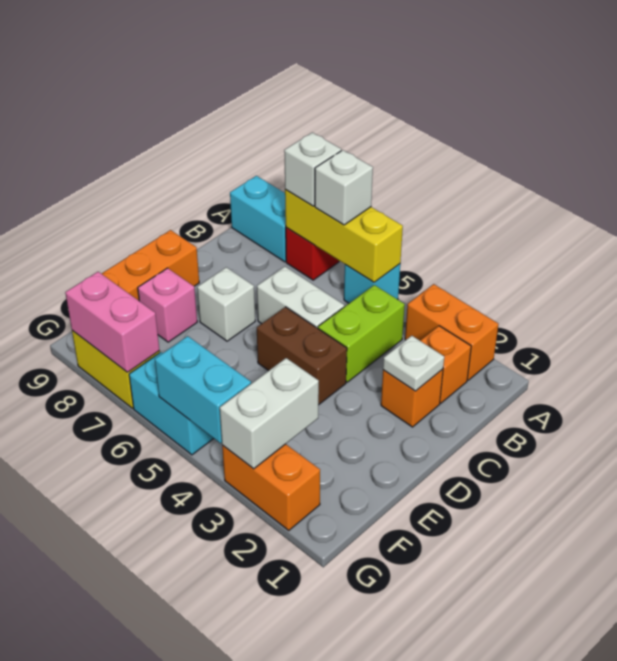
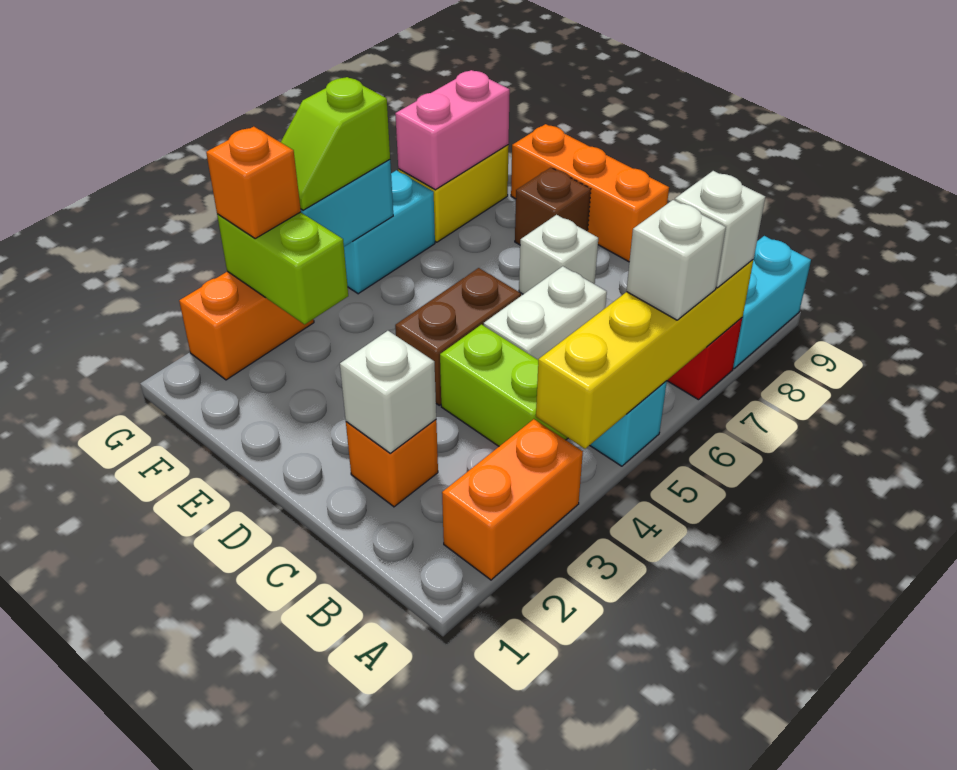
yellow brick A5:A7 level 2 -> yellow brick A4:A7 level 2
orange brick B2 level 1 -> orange brick G3 level 3
white plate C2 level 2 -> white brick C2 level 2
pink brick E8 level 1 -> brown brick E8 level 1
white brick F3:G3 level 2 -> lime brick F3:G3 level 2
none -> lime slope G4:G5 level 3 top 5

